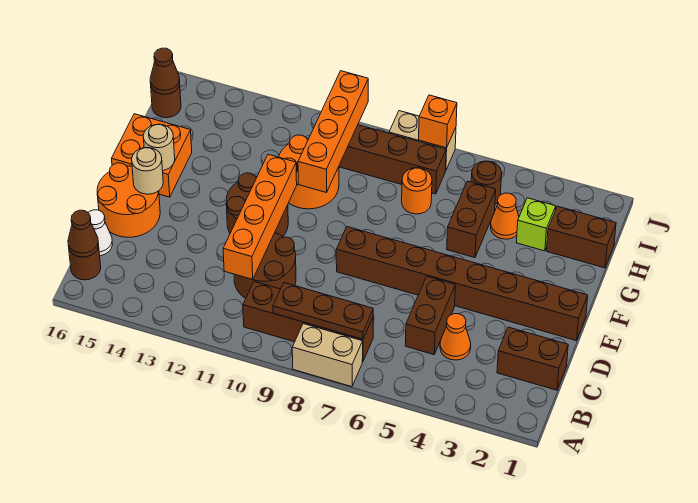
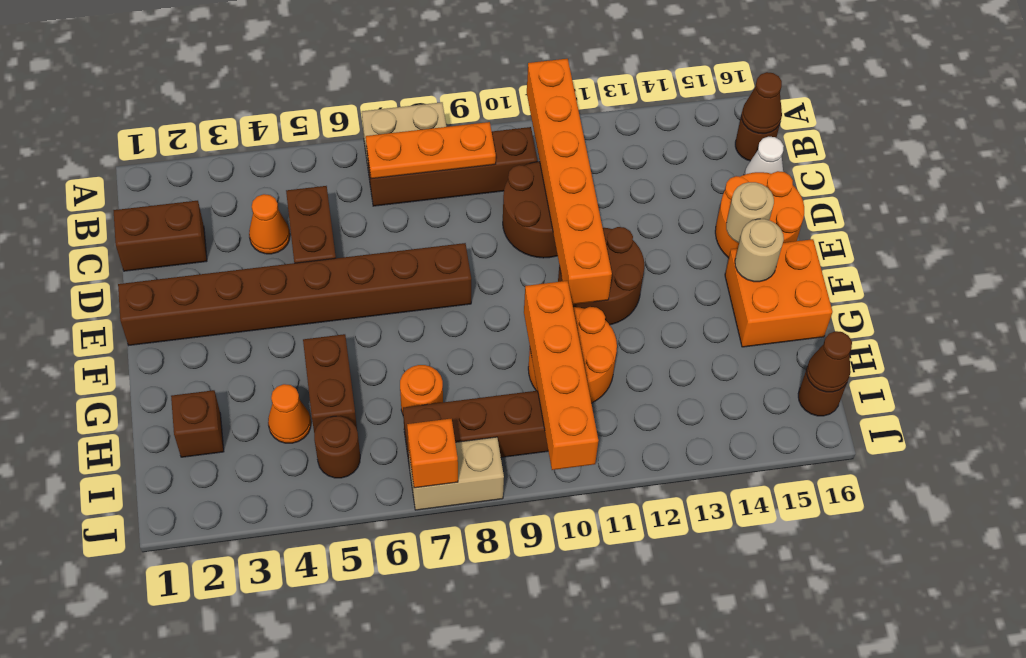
brown plate B7:B9 level 2 -> orange plate B7:B9 level 2
orange brick C11:F11 level 2 -> orange brick A11:F11 level 2
brown brick H1:H2 level 1 -> brown brick H2 level 1
lime brick H3 level 1 -> none

